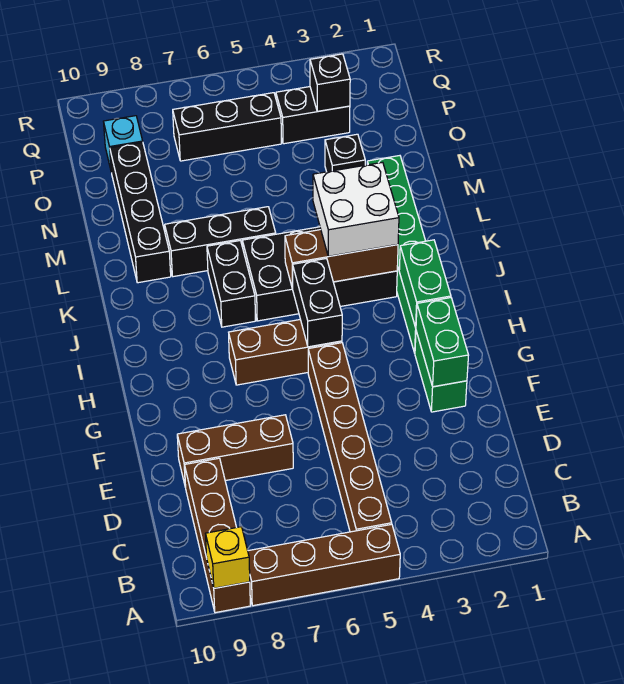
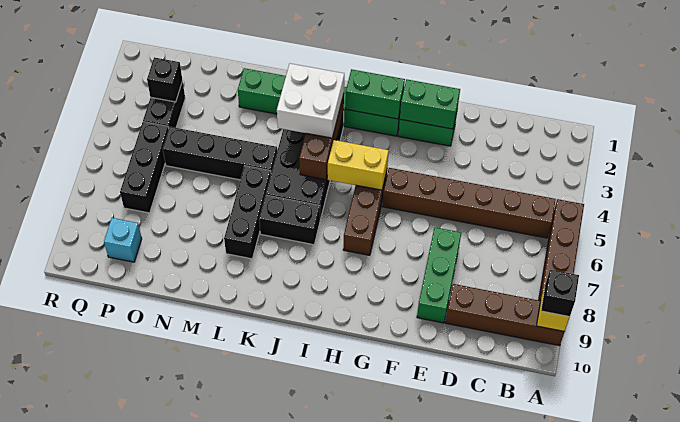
brown brick E7:E9 level 1 -> green brick E7:E9 level 1
black brick H5:I5 level 2 -> yellow brick H5:I5 level 2
black brick L9:O9 level 1 -> black brick L5:O5 level 1
black brick N3 level 1 -> black brick A9 level 3

